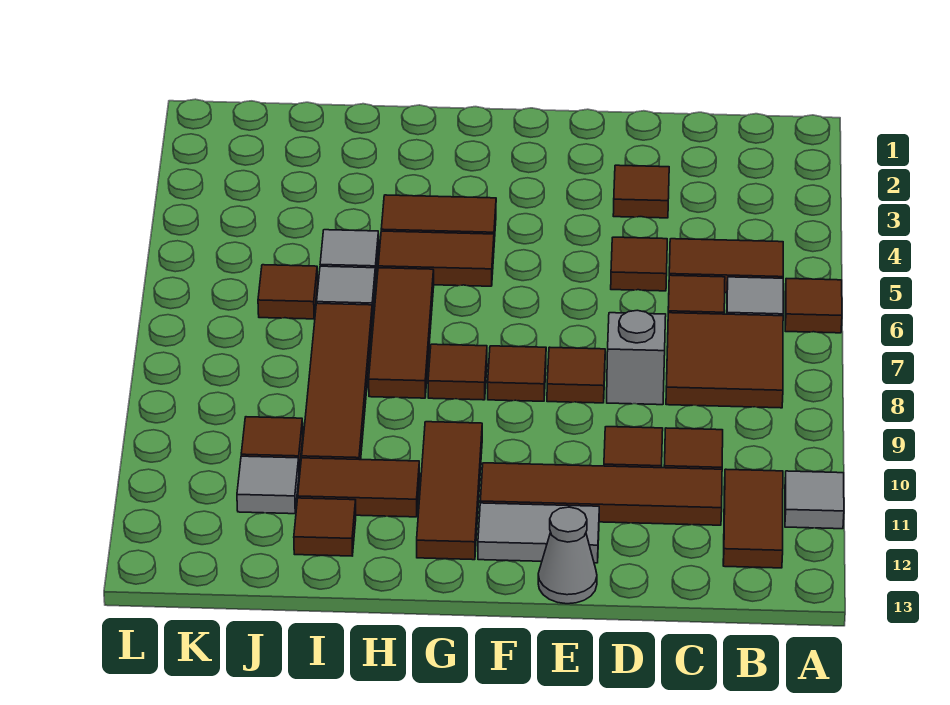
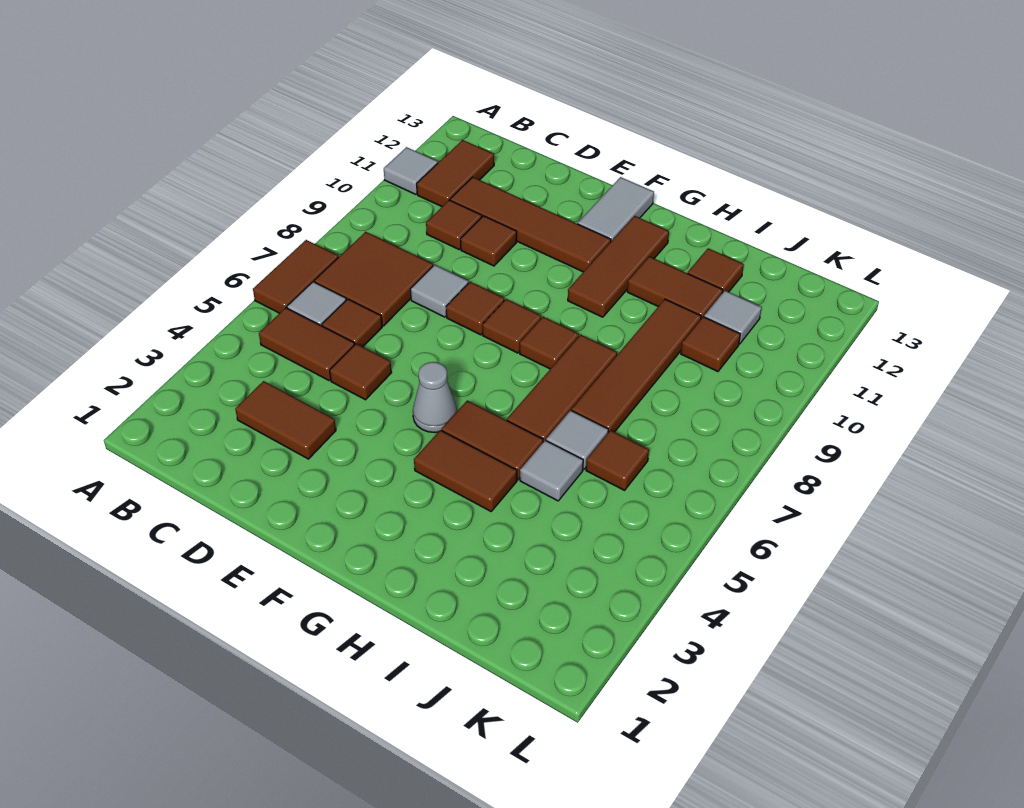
brown tile A6 level 1 -> brown tile A6:A7 level 1
brown tile D3 level 1 -> brown tile C3:D3 level 1
grey brick D8 level 1 -> grey tile D8 level 1
grey tile E12:F12 level 1 -> grey tile F12:F13 level 1
grey cone E13 level 1 -> grey cone F5 level 1

